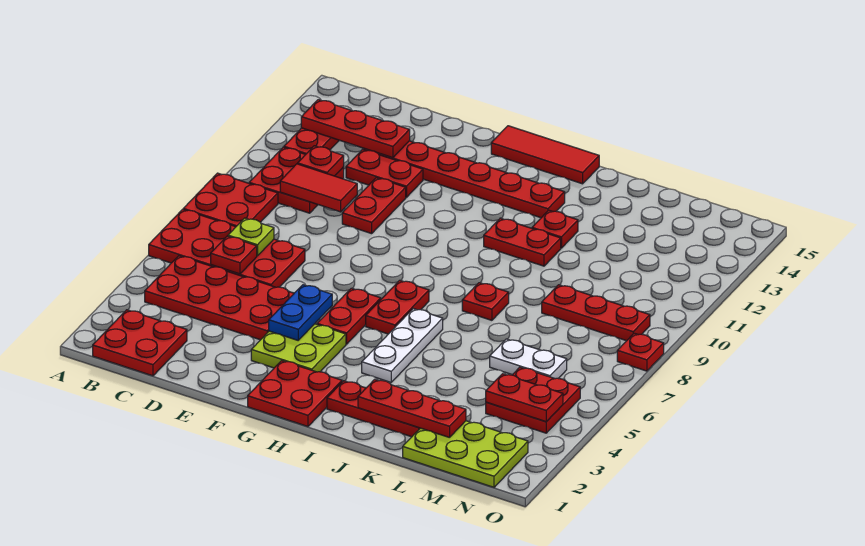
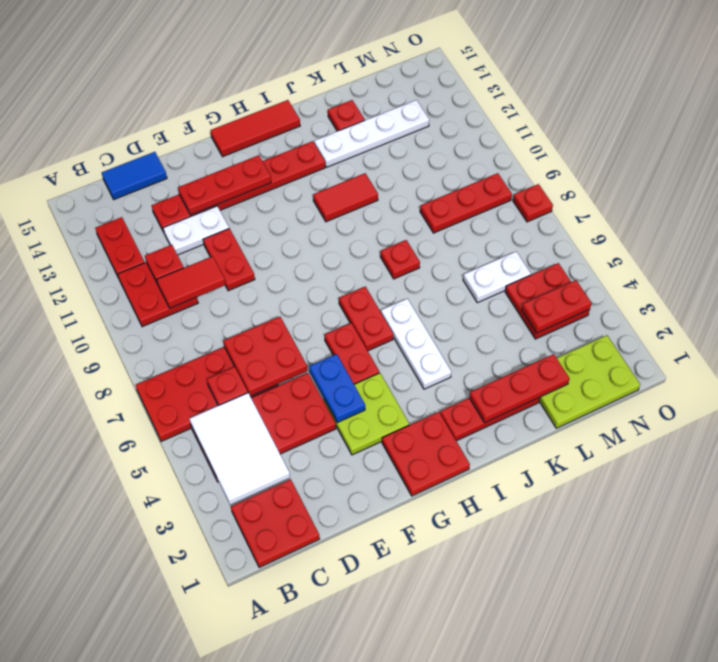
red plate A8:B9 level 1 -> red plate D6:E7 level 2
none -> white tile B3:C5 level 2
red plate B13:D13 level 2 -> red plate E13:G13 level 2
lime plate C7 level 2 -> none
none -> blue tile C15:D15 level 1
red plate D12:E12 level 1 -> white plate D12:E12 level 1
red plate I11:J11 level 1 -> red tile I11:J11 level 1
red plate J12 level 1 -> red plate K14 level 1
none -> white plate J13:M13 level 1

